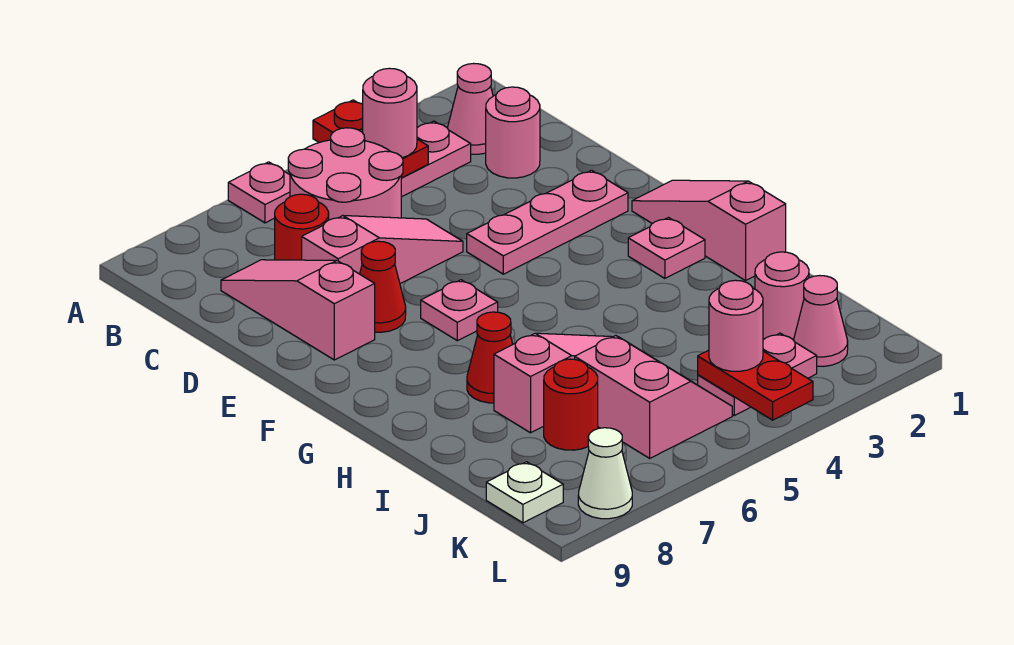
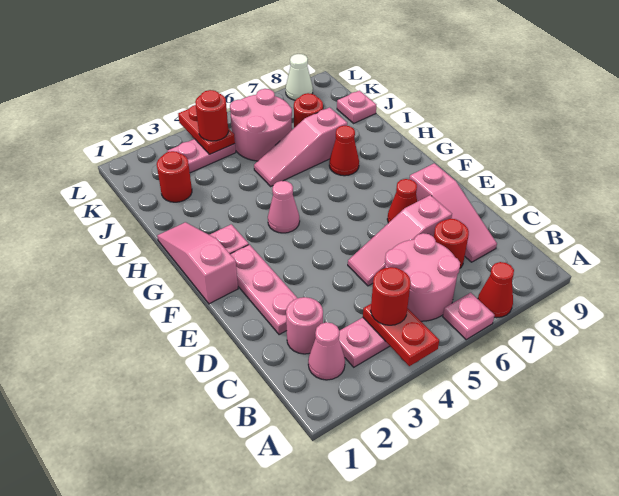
none -> red cone A7 level 1
pink round brick B4 level 3 -> red round brick B4 level 3
pink plate E2:E4 level 1 -> pink plate D2:F2 level 1
pink slope F1:H1 level 1 top H -> pink slope F1:H1 level 1 top F
pink plate F6 level 1 -> pink plate J9 level 1
pink round brick J2 level 1 -> red round brick J2 level 1
pink slope J5:K6 level 1 top 6 -> pink round brick J5:K6 level 1
pink cone K2 level 1 -> pink cone G4 level 1
pink round brick K4 level 3 -> red round brick K4 level 3
white plate K9 level 1 -> none

